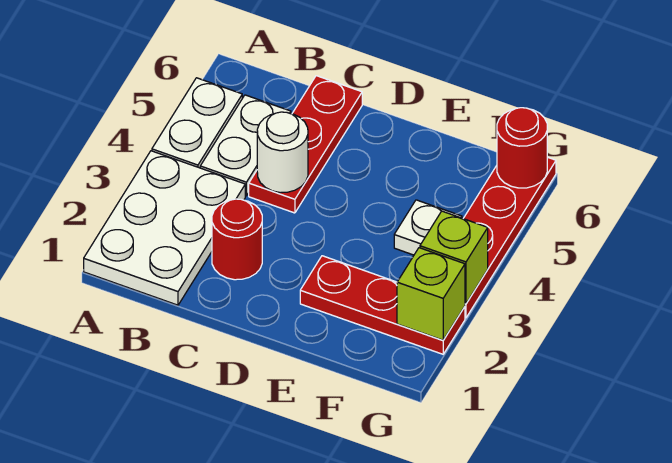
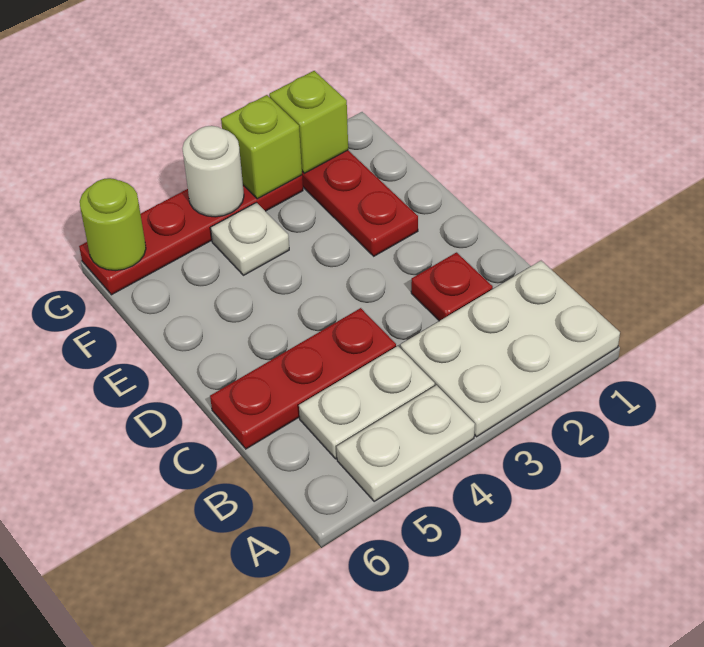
red round brick C2 level 1 -> red plate C2 level 1
white round brick C4 level 2 -> white round brick G4 level 2
red round brick G6 level 2 -> lime round brick G6 level 2

